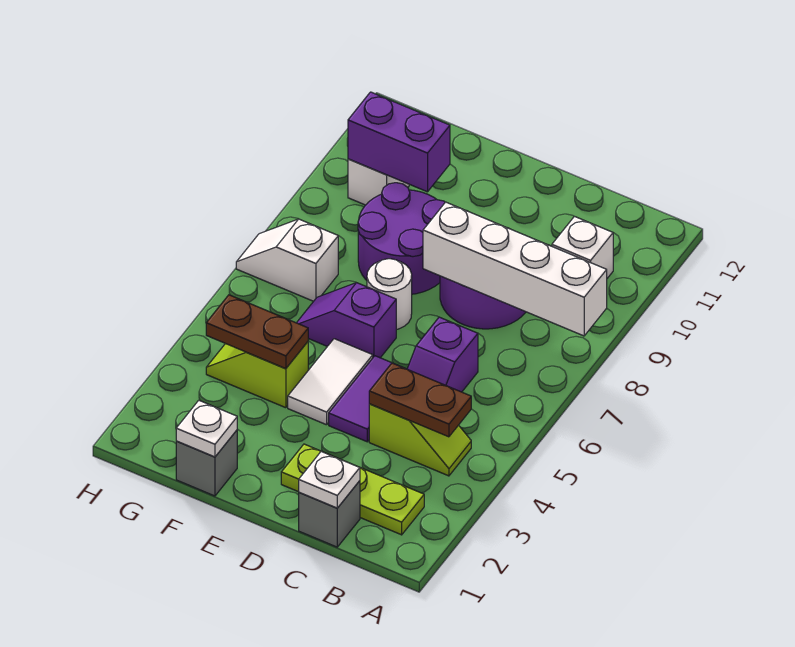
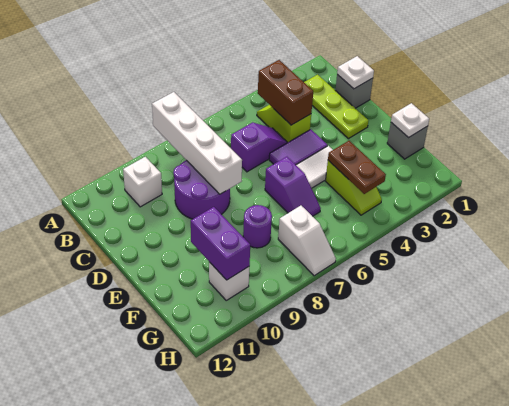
brown plate B4:C4 level 2 -> brown brick B4:C4 level 2
white round brick E7 level 1 -> none
purple round brick E8:F9 level 1 -> purple round brick F8 level 1

